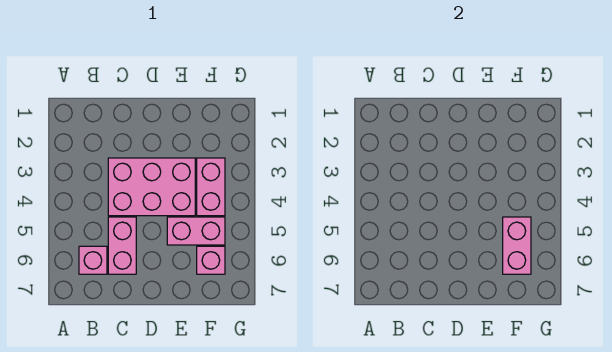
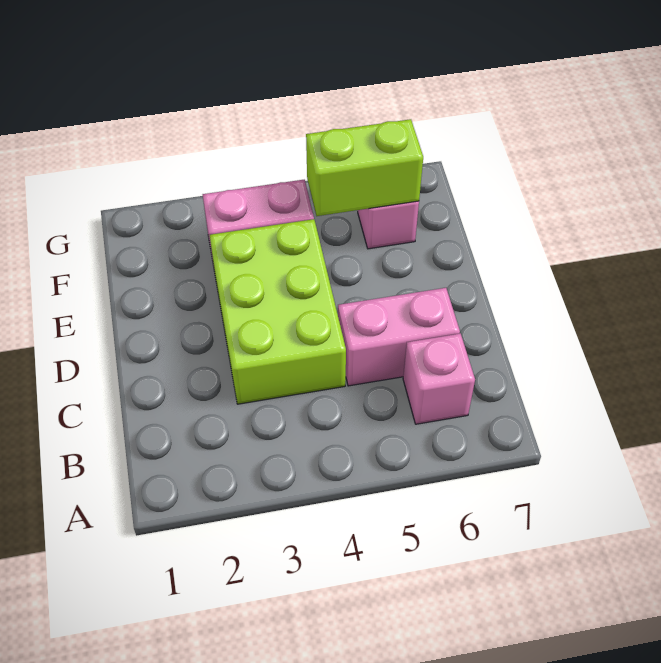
pink brick C3:E4 level 1 -> lime brick C3:E4 level 1
pink brick E5:F5 level 1 -> none
pink brick F5:F6 level 2 -> lime brick F5:F6 level 2

